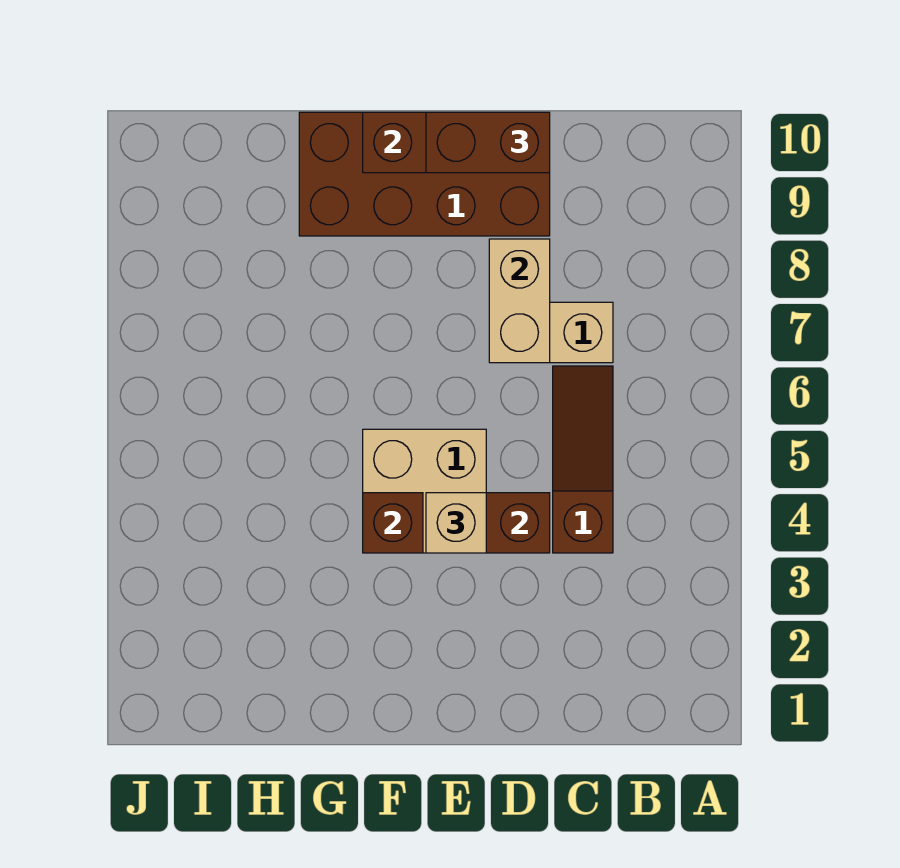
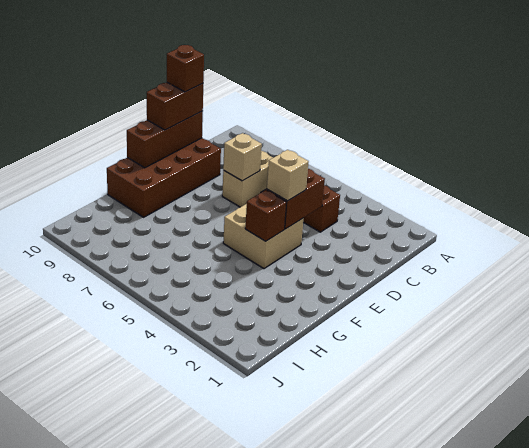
tan brick D7:D8 level 2 -> tan brick D7 level 2
none -> brown brick D10 level 4

